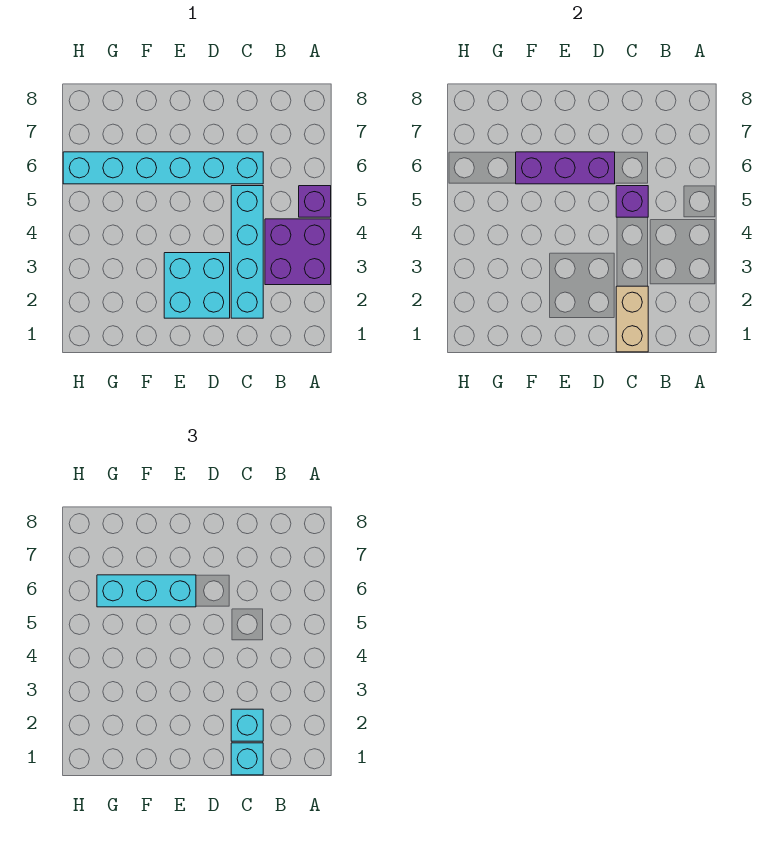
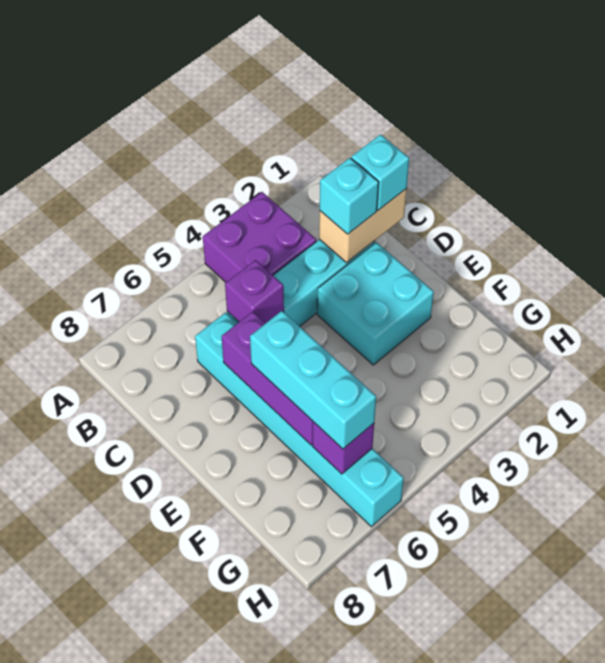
purple brick A5 level 1 -> purple brick G6 level 2

